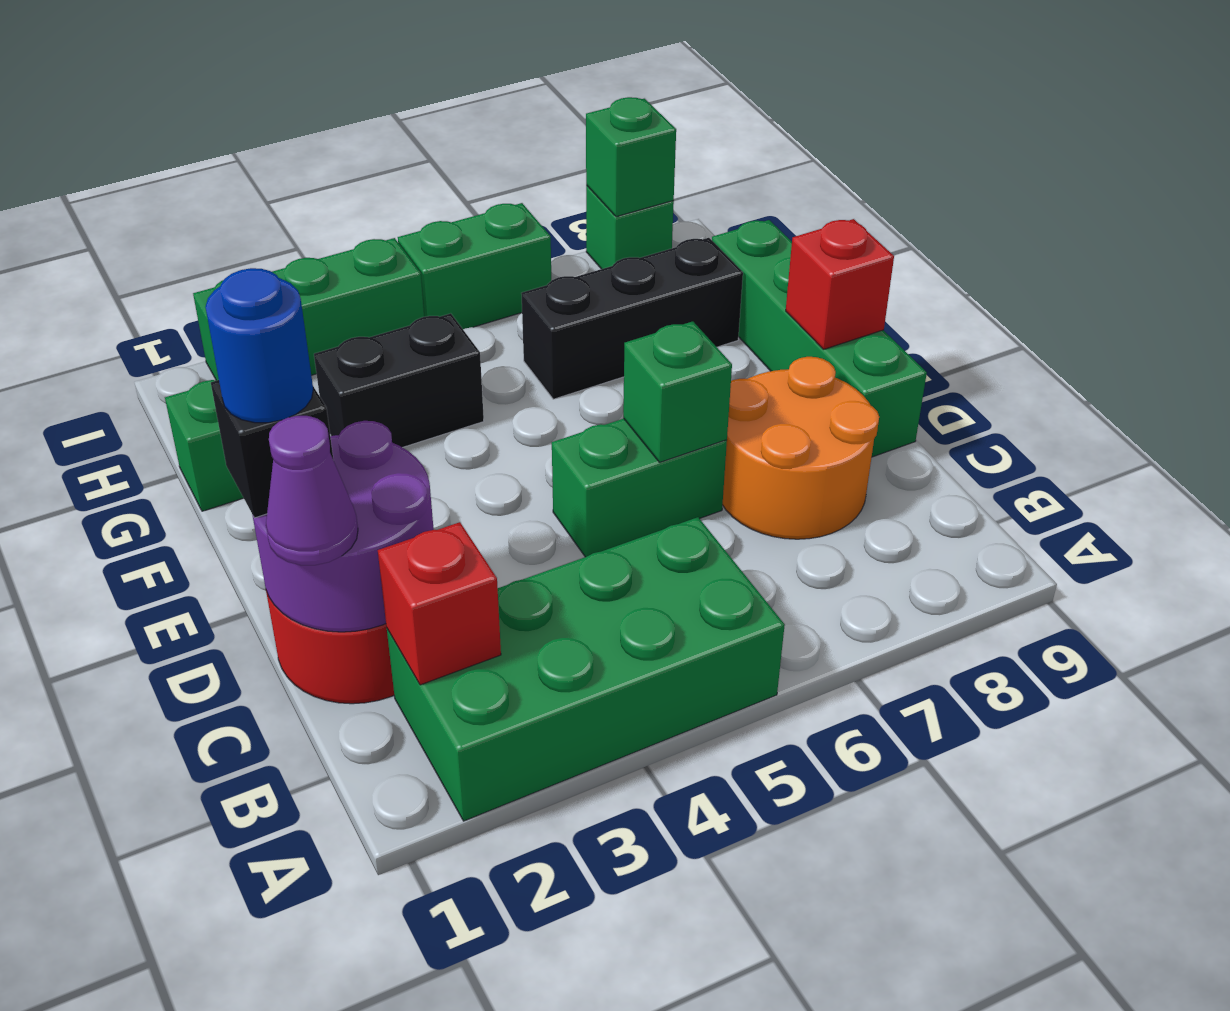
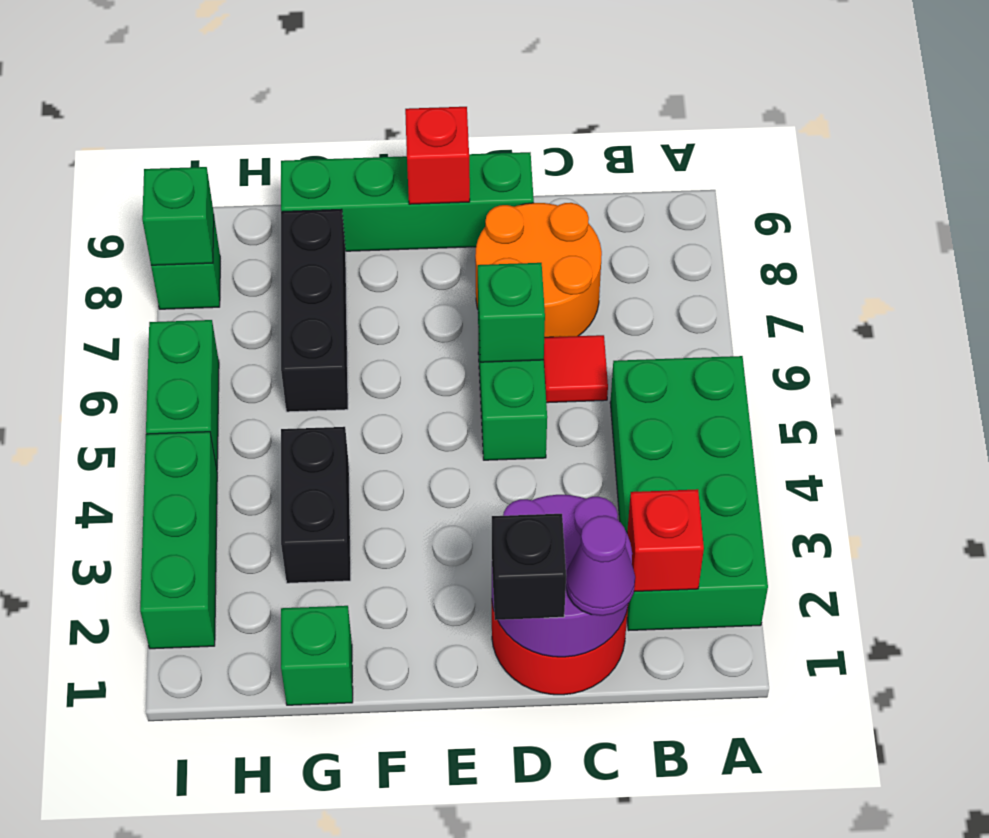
none -> red tile C6 level 1
blue round brick D1 level 4 -> none

